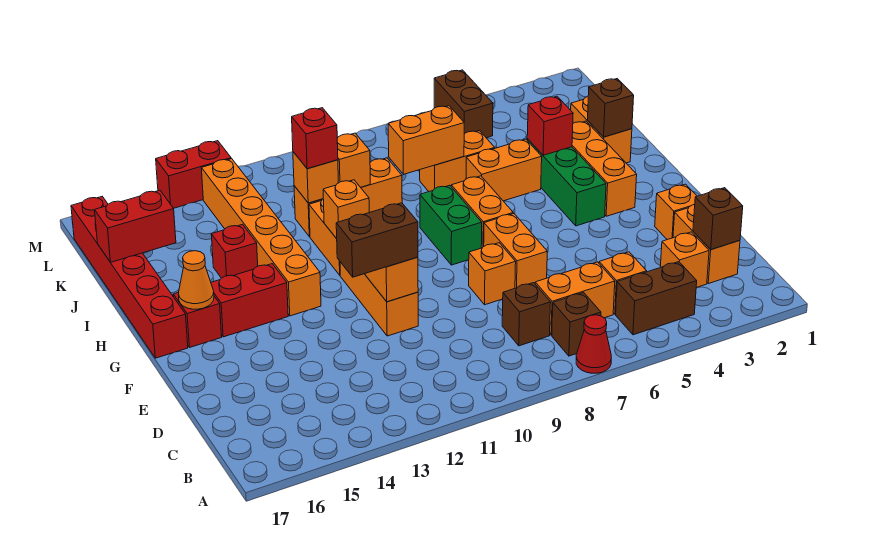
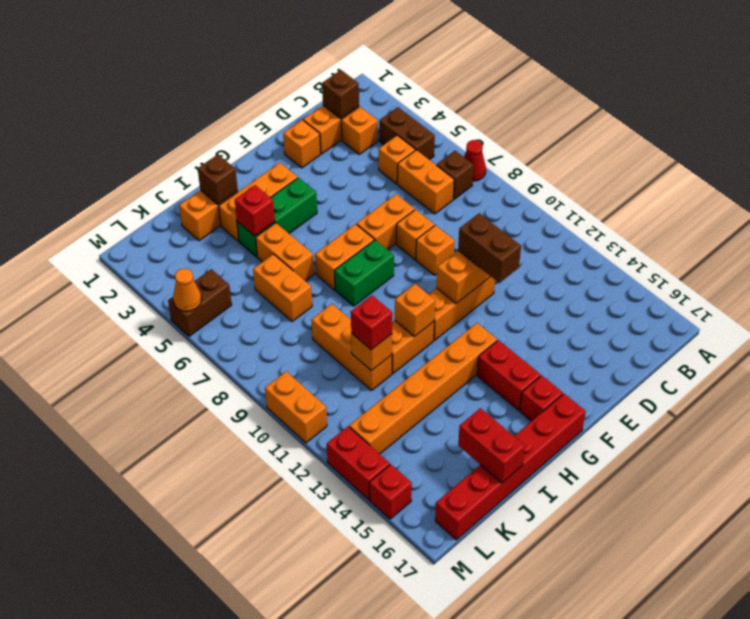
brown brick C8 level 1 -> none
orange cone G16 level 2 -> orange cone M5 level 2
red brick I14 level 1 -> red brick M15 level 1
orange brick J7:J8 level 2 -> orange brick M10:M11 level 1
orange brick J10 level 2 -> orange brick E9 level 1

